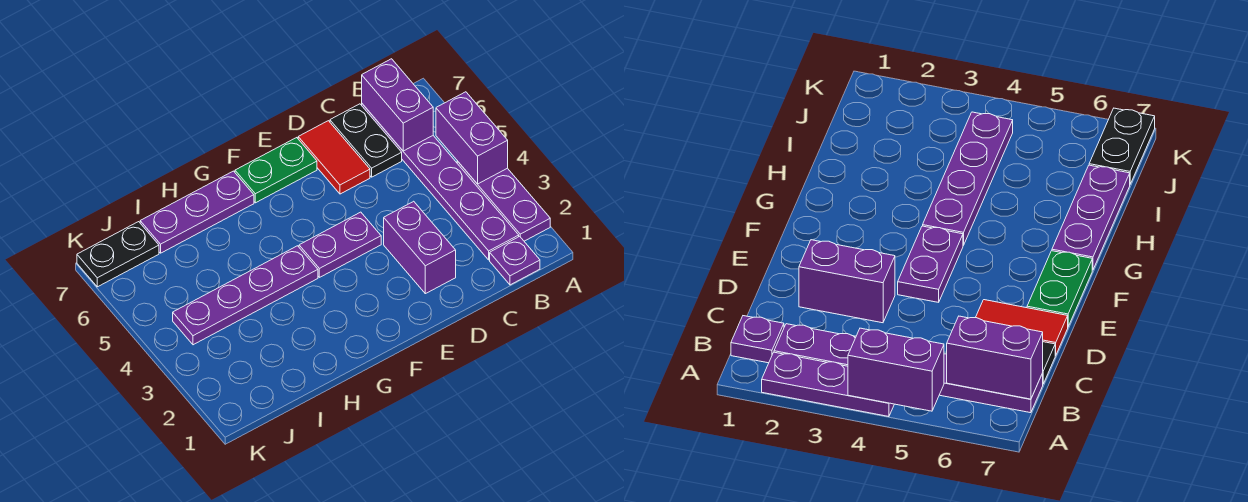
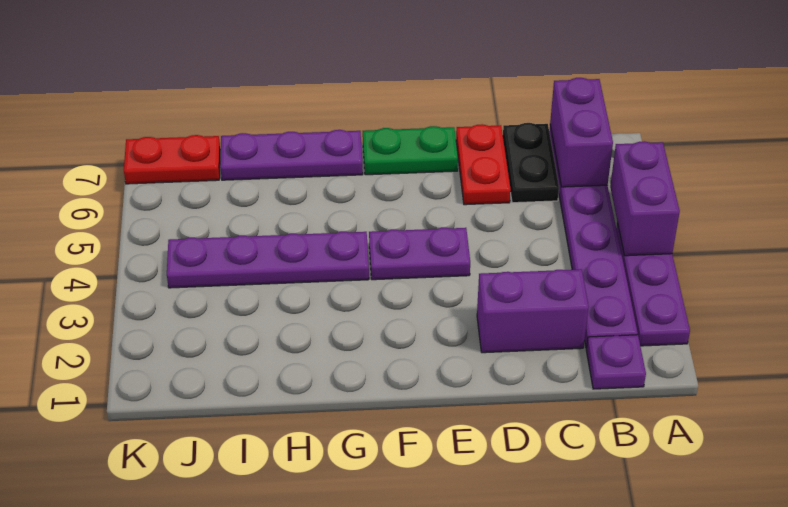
purple brick D2:D3 level 1 -> purple brick C2:D2 level 1
red tile D6:D7 level 1 -> red plate D6:D7 level 1
black plate J7:K7 level 1 -> red plate J7:K7 level 1

